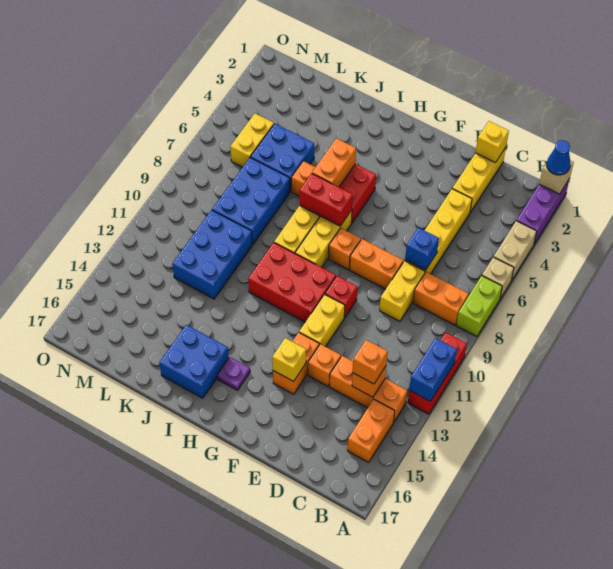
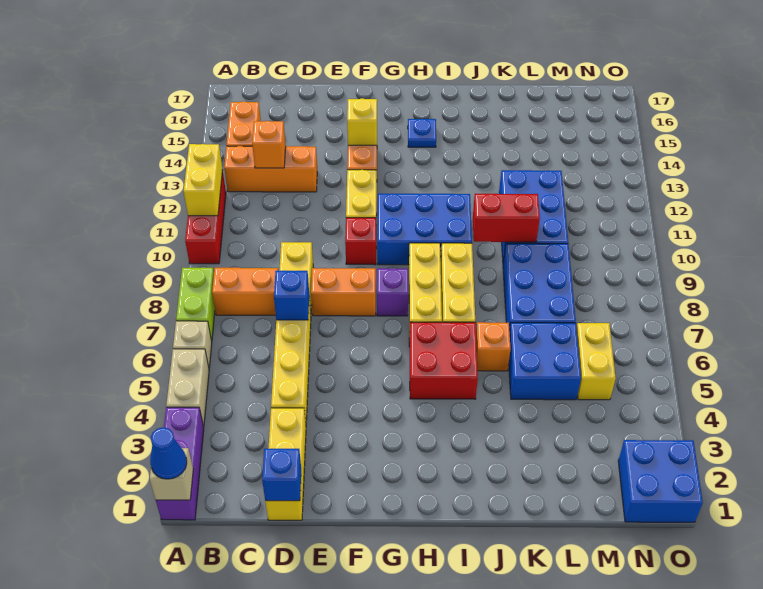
blue brick A11:A12 level 2 -> yellow brick A11:A12 level 2
orange brick C13 level 3 -> none
yellow brick D1 level 2 -> blue brick D1 level 2
orange brick E13 level 1 -> none
orange brick G8 level 1 -> purple brick G8 level 1
red brick G10:I11 level 1 -> blue brick G10:I11 level 1
red brick H7:I7 level 2 -> red brick J10:K10 level 2
purple plate H15 level 1 -> blue plate H15 level 1
orange brick I5:I6 level 2 -> none
blue brick I15:J16 level 1 -> blue brick N1:O2 level 1

